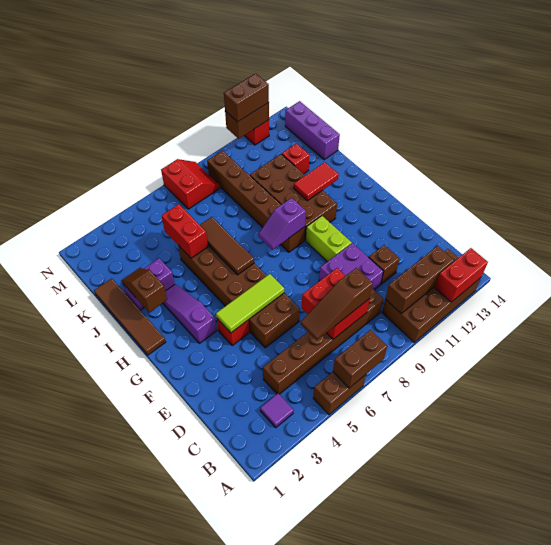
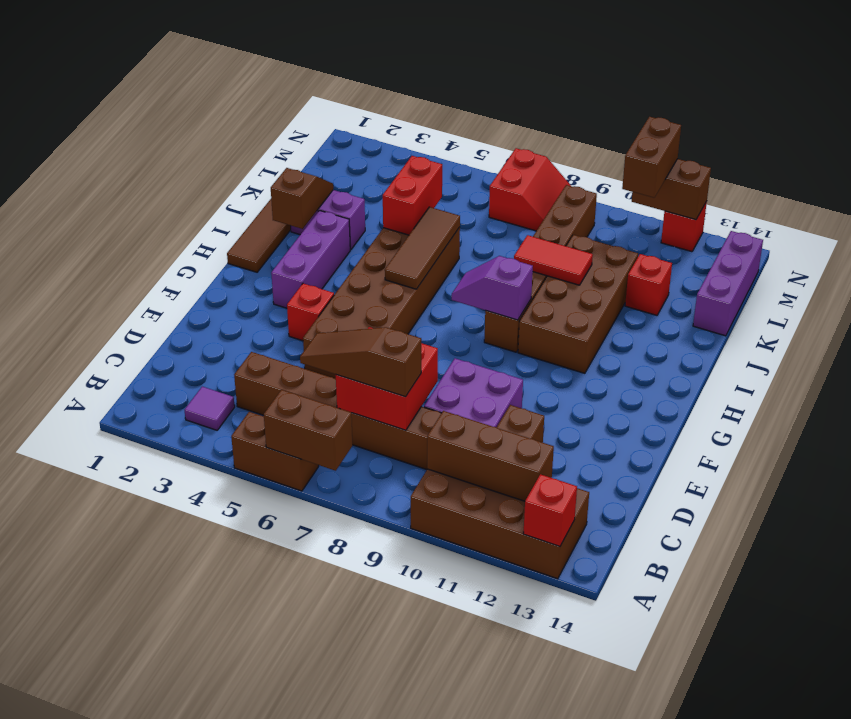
red brick A12:A13 level 2 -> red brick A13 level 2
lime tile F4:F6 level 2 -> none
lime brick F10:G10 level 1 -> none
purple slope G3:I3 level 1 top G -> purple brick G3:I3 level 1
red tile I11:I12 level 2 -> red tile J9:J10 level 2
brown brick N11:N12 level 3 -> brown brick M11:N11 level 3

